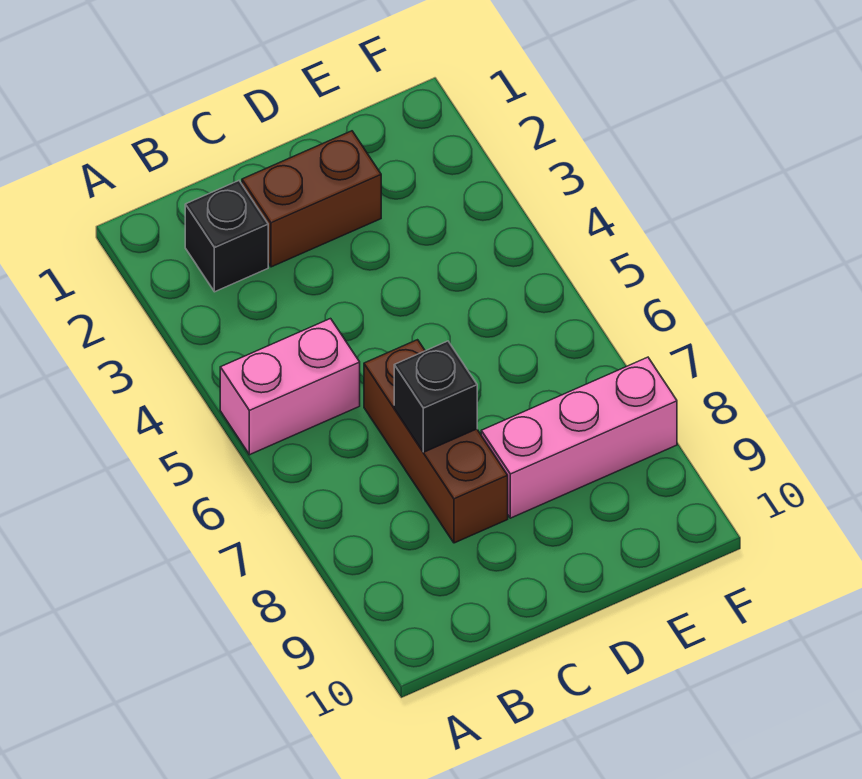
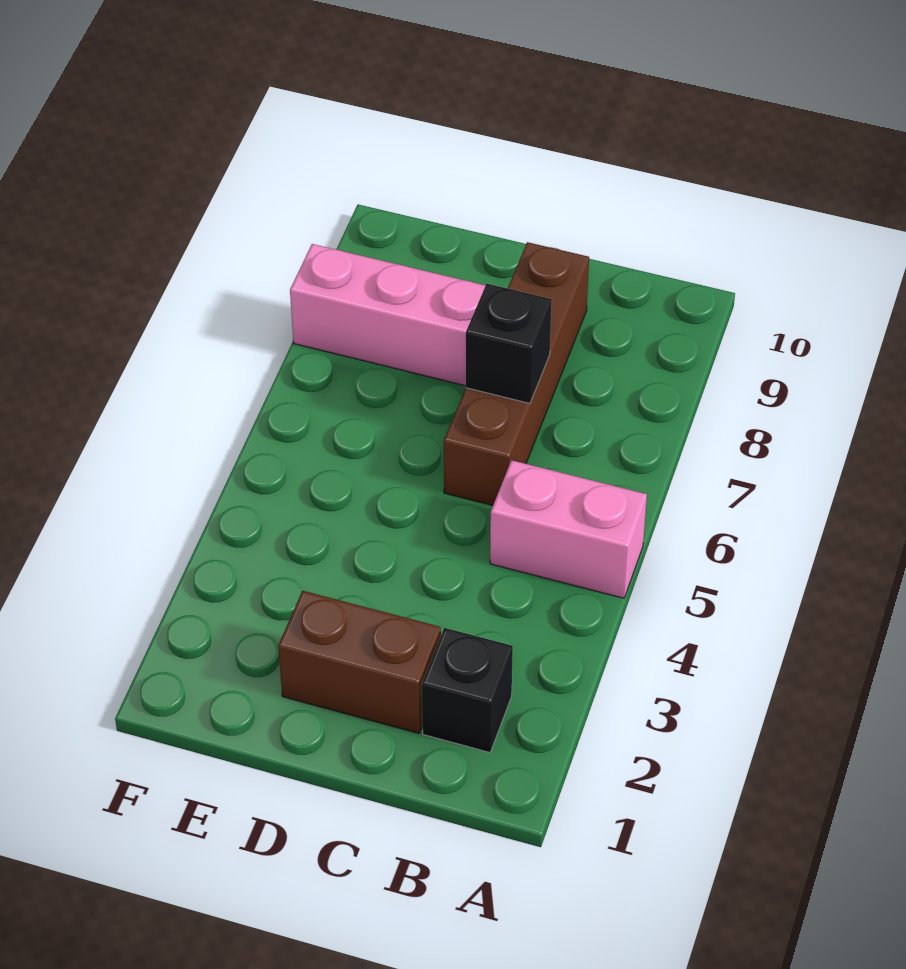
brown brick C6:C8 level 1 -> brown brick C6:C9 level 1

